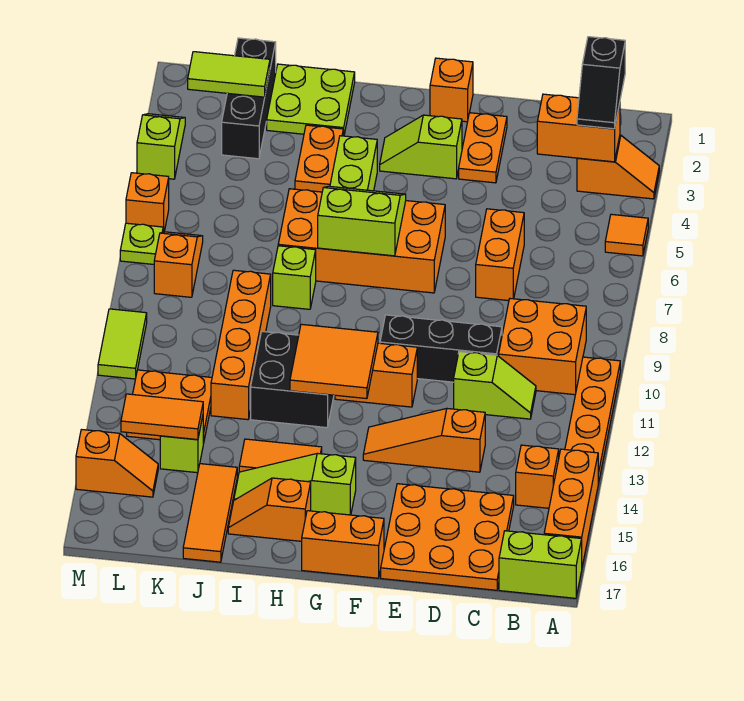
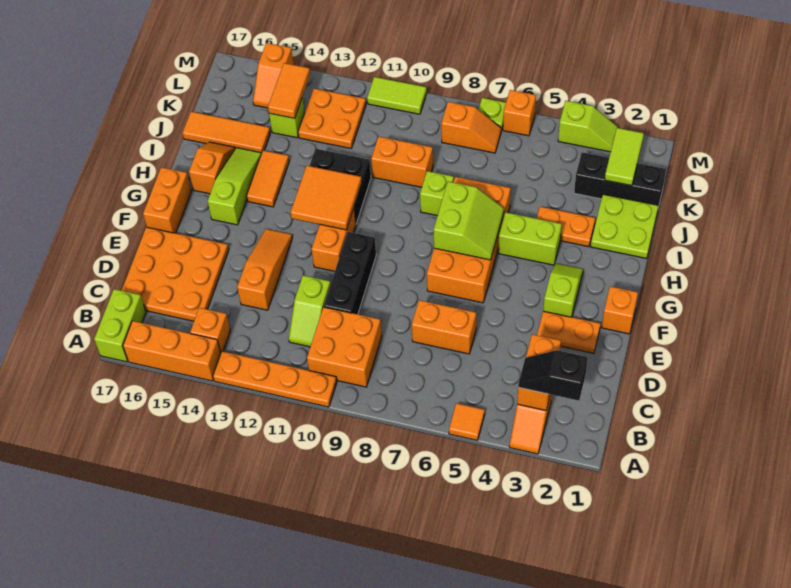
orange brick J9:J12 level 1 -> orange brick J9:J10 level 1

